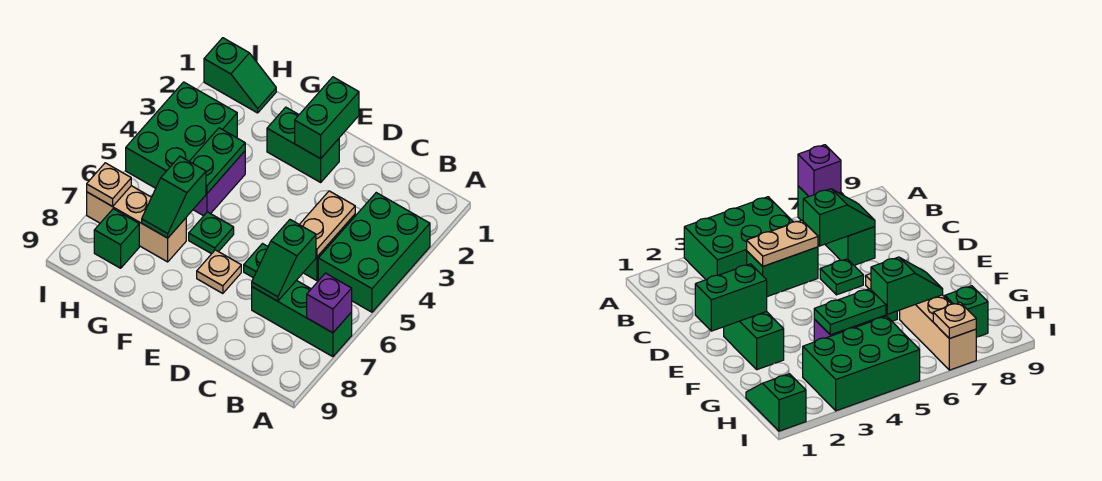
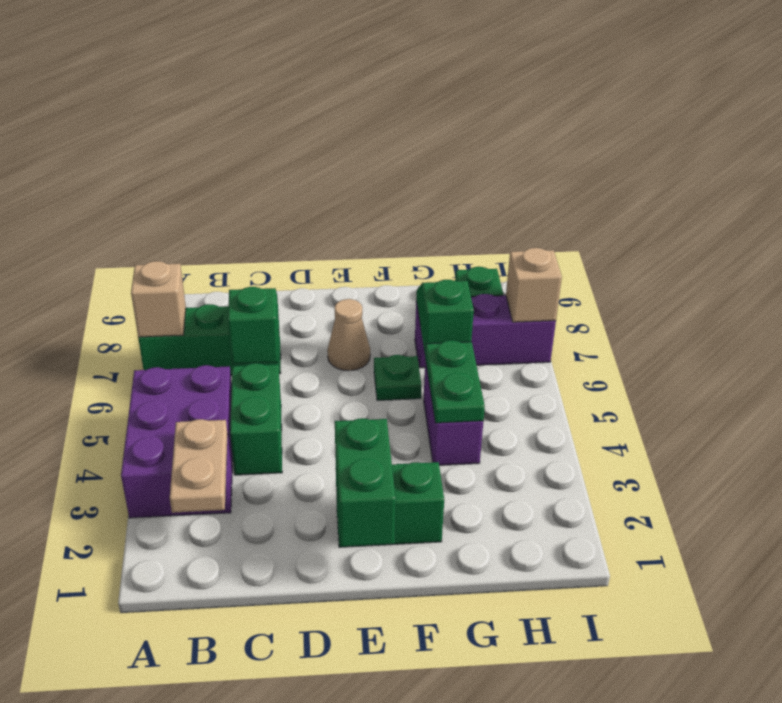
green brick A3:B5 level 1 -> purple brick A3:B5 level 1
purple brick A7 level 2 -> tan brick A7 level 2
tan plate C4:C5 level 2 -> tan plate B2:B3 level 2
green plate D6 level 1 -> none
tan plate E7 level 1 -> tan cone E7 level 1
tan brick G7:I7 level 1 -> purple brick G7:I7 level 1
green slope H1:I1 level 1 top I -> none
green brick H3:I5 level 1 -> none
tan plate I7 level 2 -> tan brick I7 level 2

